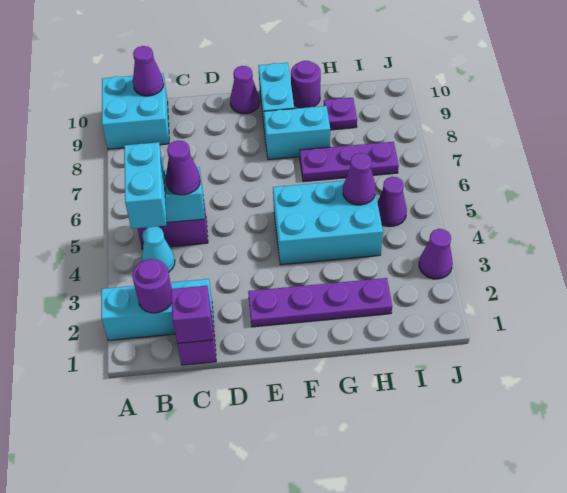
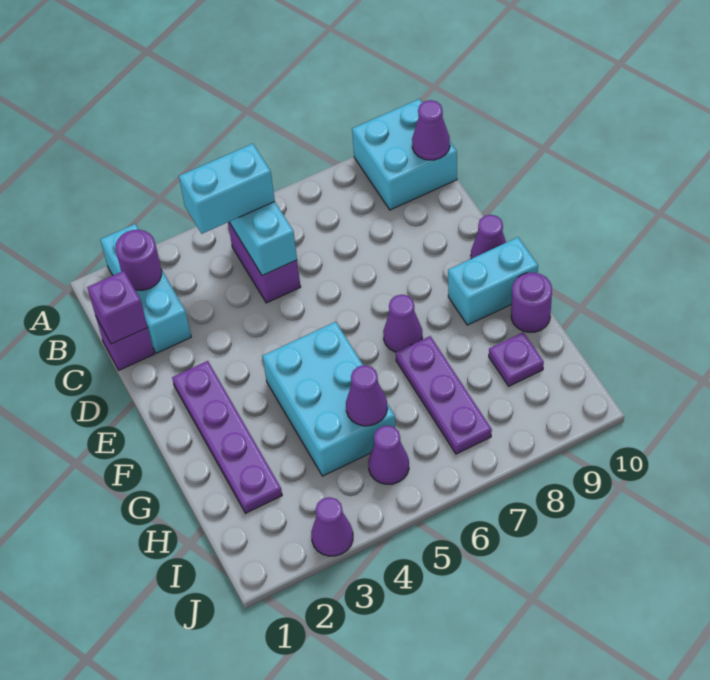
cyan cone B4 level 1 -> none
purple cone C5 level 3 -> purple cone F7 level 1
cyan brick F8:G8 level 1 -> none

